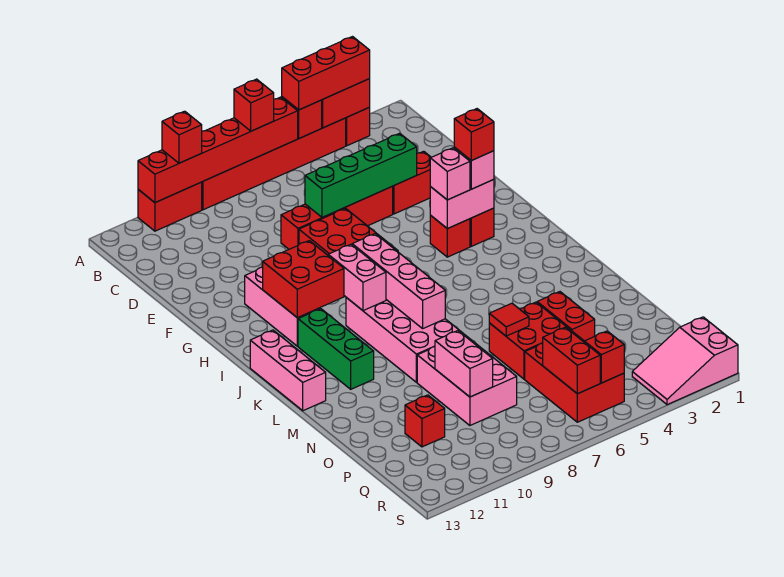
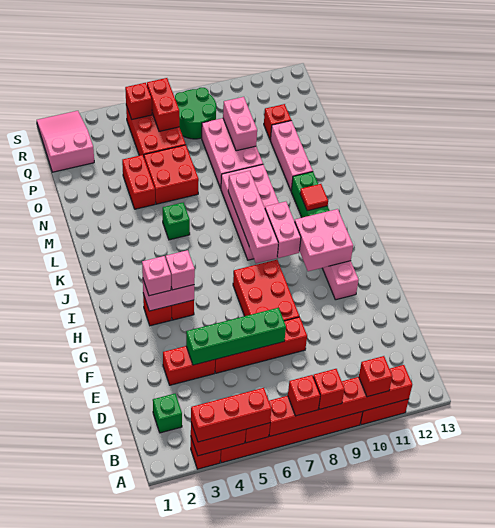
none -> green brick C2 level 1
red brick H3 level 4 -> red brick A8 level 3
red brick H10:I11 level 2 -> pink brick H10:I11 level 2
pink brick J13:L13 level 1 -> pink brick M11:O11 level 1
none -> green brick L5 level 1
red tile N6 level 2 -> red tile K11 level 2
none -> green round brick Q7:R8 level 1
pink slope R1:S3 level 1 top 1 -> pink slope Q1:S2 level 1 top Q

